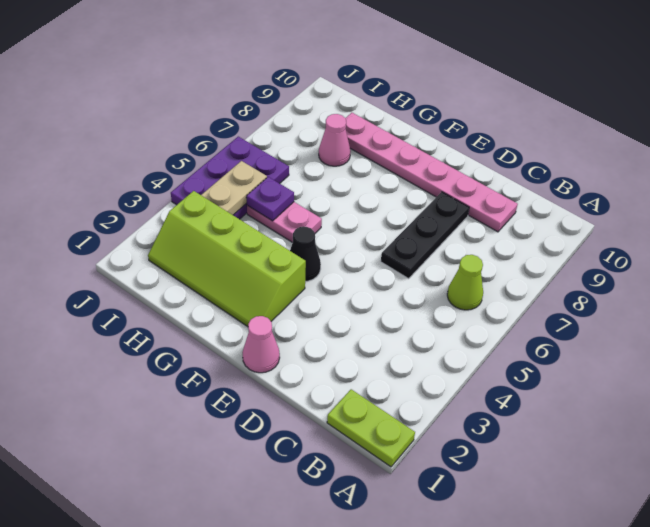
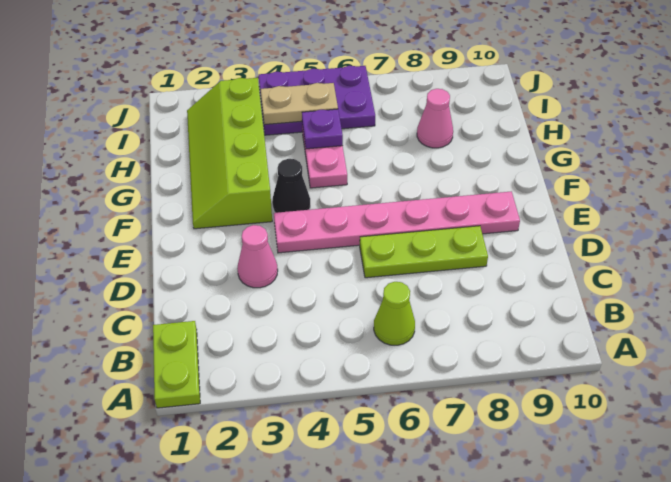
pink plate C9:H9 level 1 -> pink plate E4:E9 level 1
black plate D6:D8 level 1 -> lime plate D6:D8 level 1
pink cone E1 level 1 -> pink cone D3 level 1

